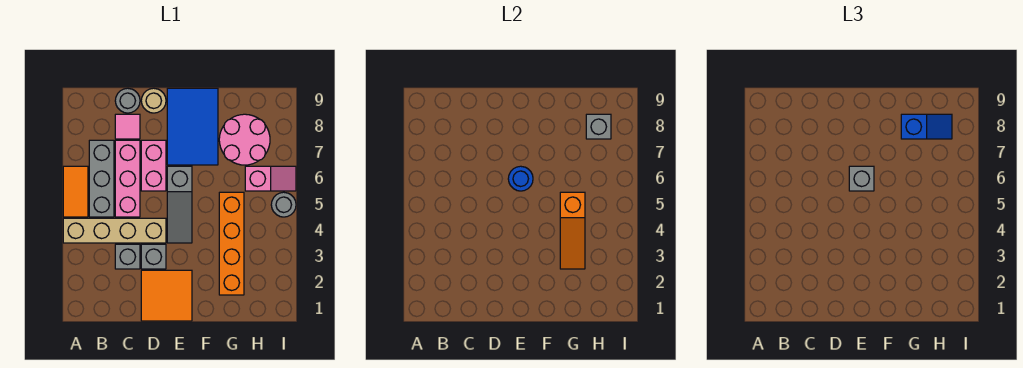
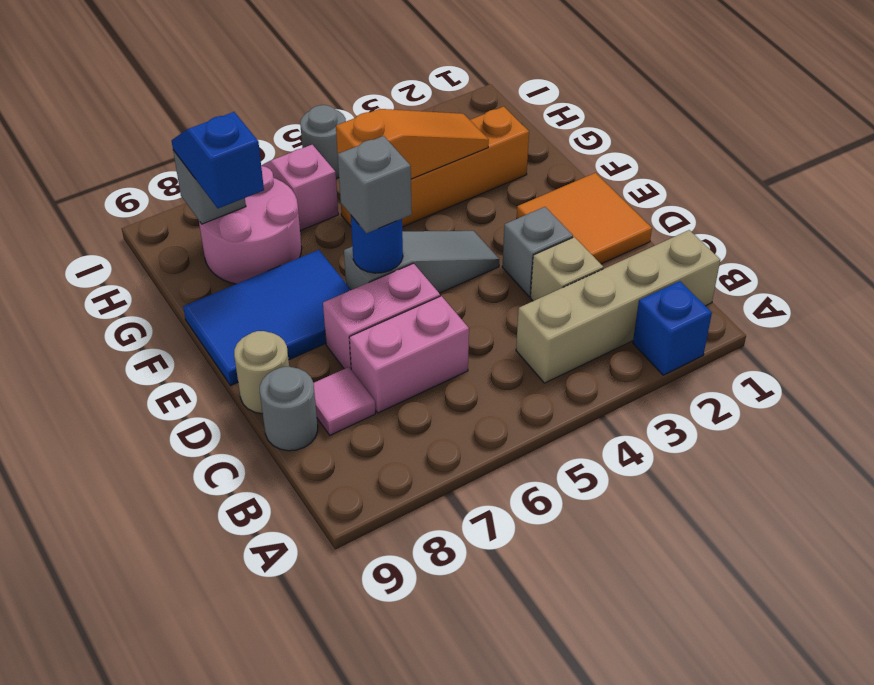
none -> blue brick A2 level 1
tan brick A4:D4 level 1 -> tan brick B1:B4 level 1
orange tile A5:A6 level 1 -> none
grey brick B5:B7 level 1 -> none
grey brick C3 level 1 -> tan brick C3 level 1
pink brick C5:C7 level 1 -> pink brick C6:C7 level 1

